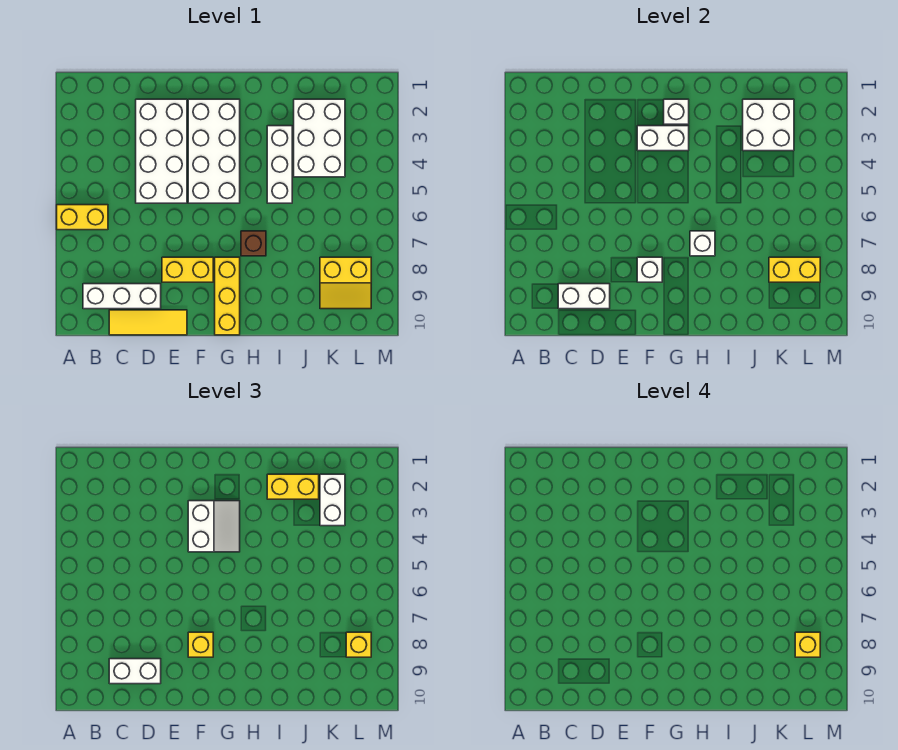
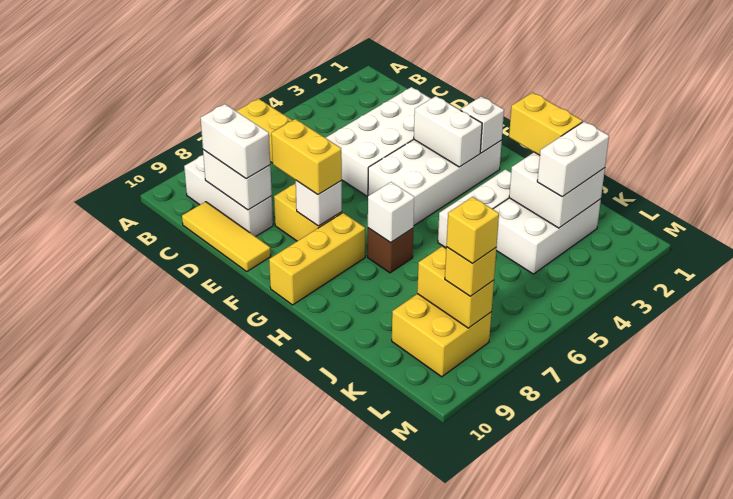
white slope F3:G4 level 3 top F -> none
yellow brick F8 level 3 -> yellow brick E8:F8 level 3
yellow slope K8:L9 level 1 top 8 -> yellow brick K8:L9 level 1

